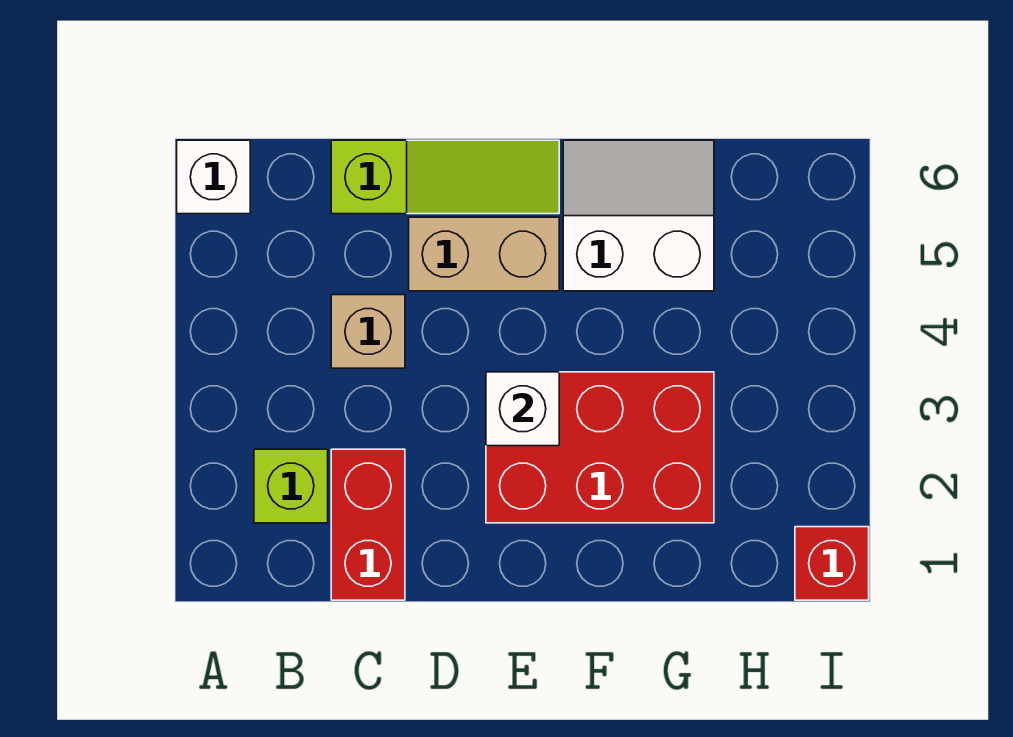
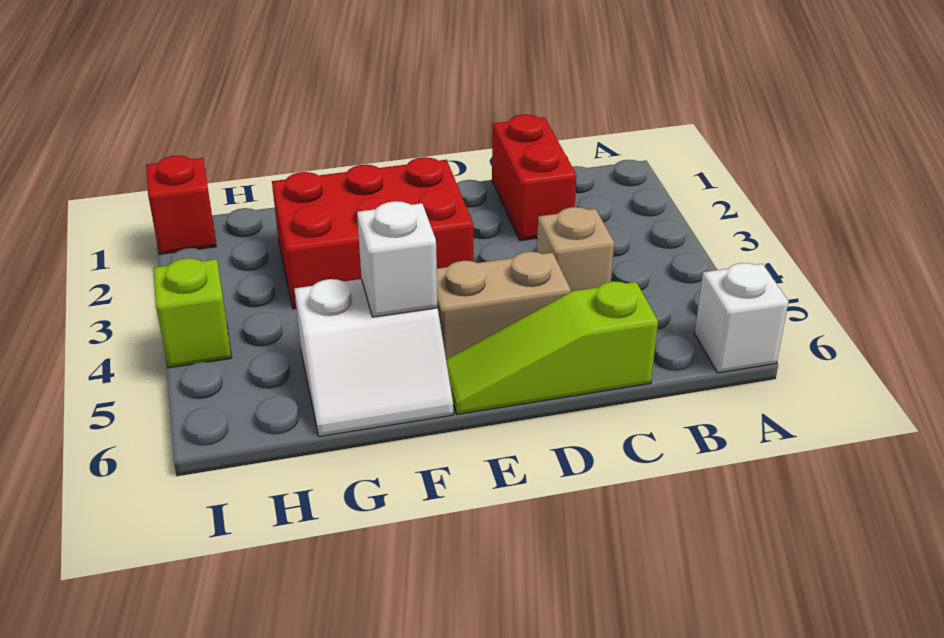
lime brick B2 level 1 -> lime brick I4 level 1
white brick E3 level 2 -> white brick F5 level 2

